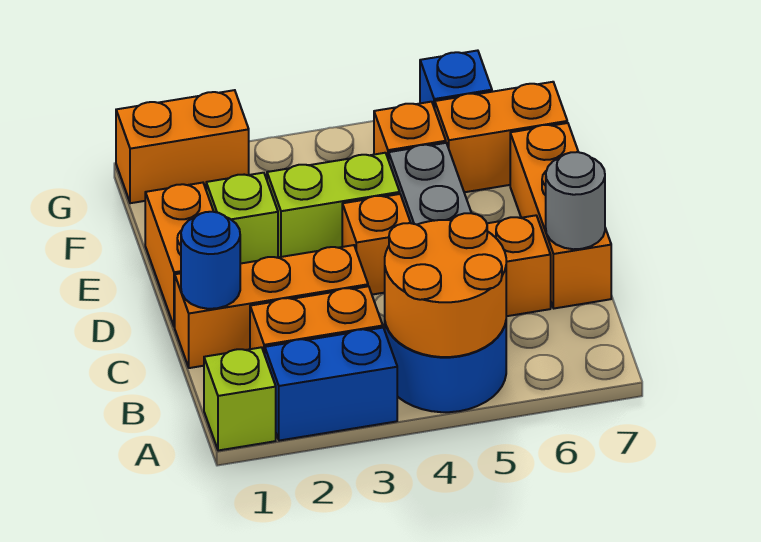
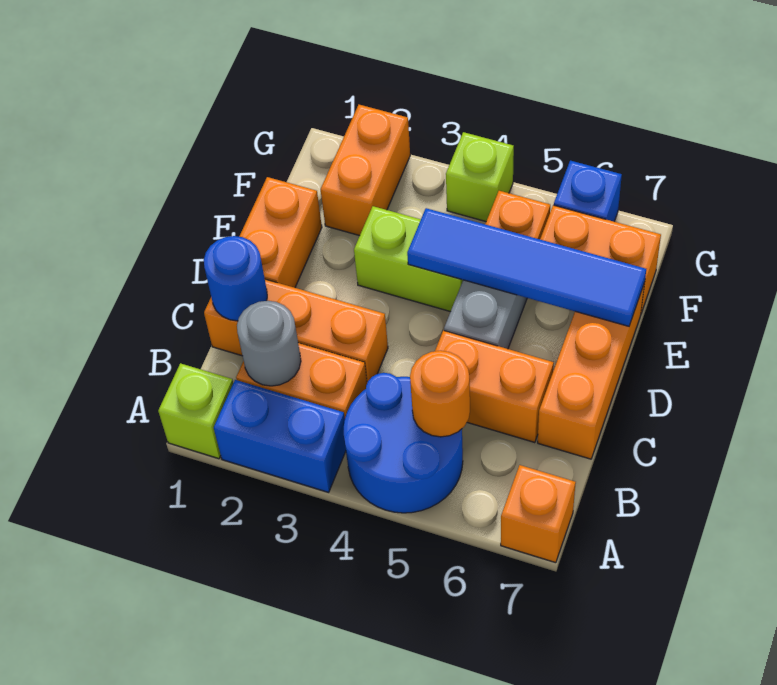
orange round brick A4:B5 level 2 -> orange round brick B5 level 2
grey round brick C7 level 2 -> grey round brick B2 level 2
orange brick D4 level 1 -> orange brick A7 level 1
lime brick E2 level 1 -> lime brick G4 level 1
none -> blue tile E4:E7 level 2
orange brick G1:G2 level 1 -> orange brick F2:G2 level 1

